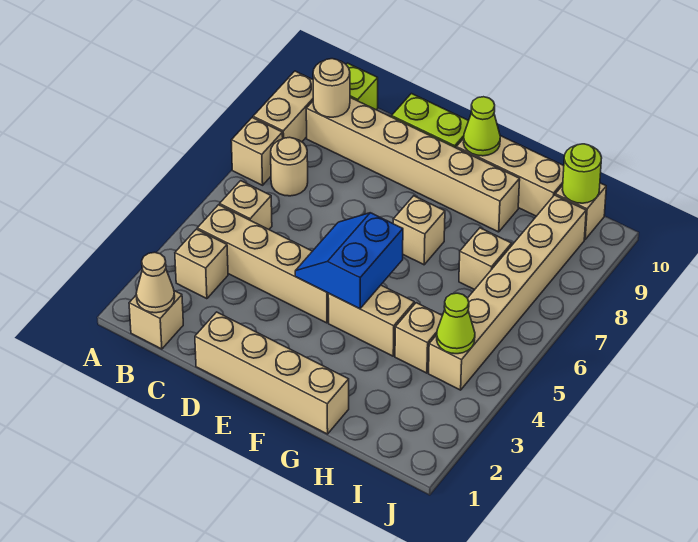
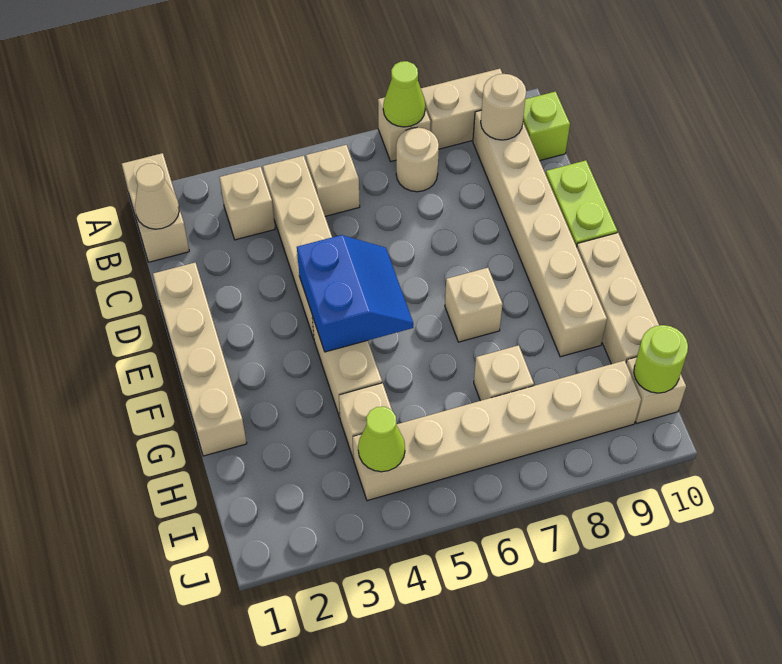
tan brick B1 level 1 -> tan brick A1:B1 level 1
blue slope E4:F5 level 2 top F -> blue slope E4:F5 level 2 top 4
lime cone F10 level 2 -> lime cone A7 level 2

